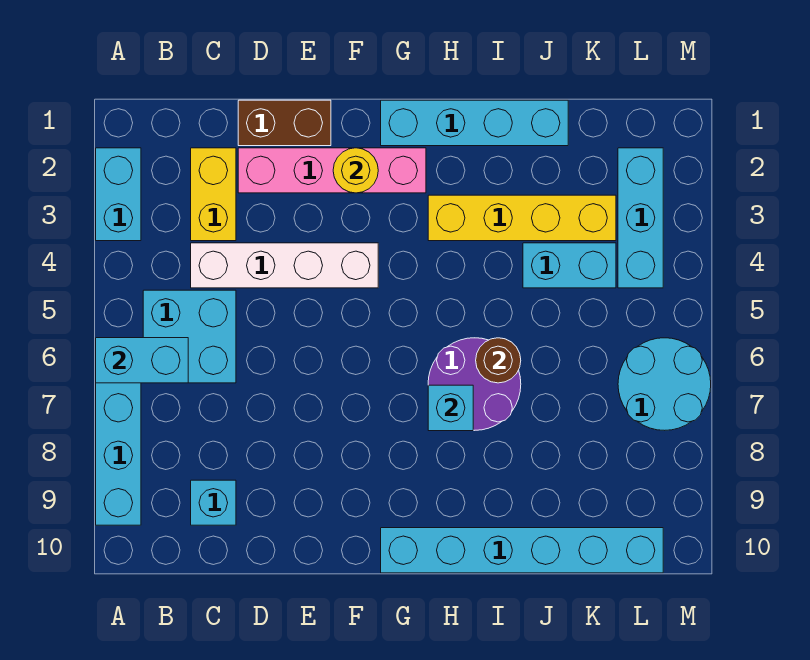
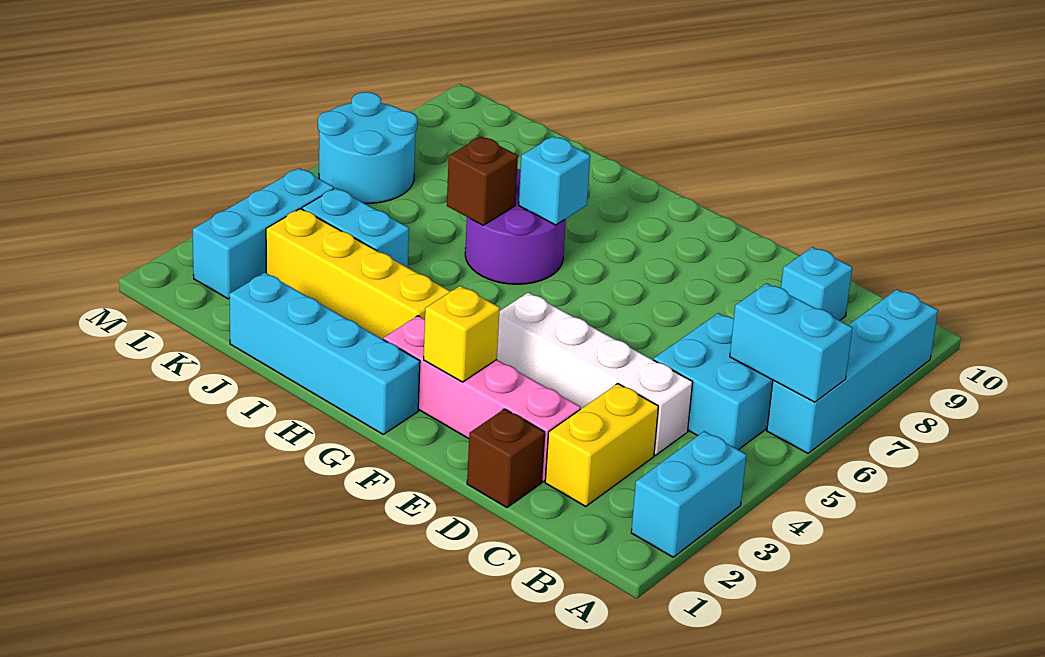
brown brick D1:E1 level 1 -> brown brick D1 level 1
yellow round brick F2 level 2 -> yellow brick F2 level 2
cyan brick G10:L10 level 1 -> none
brown round brick I6 level 2 -> brown brick I6 level 2

